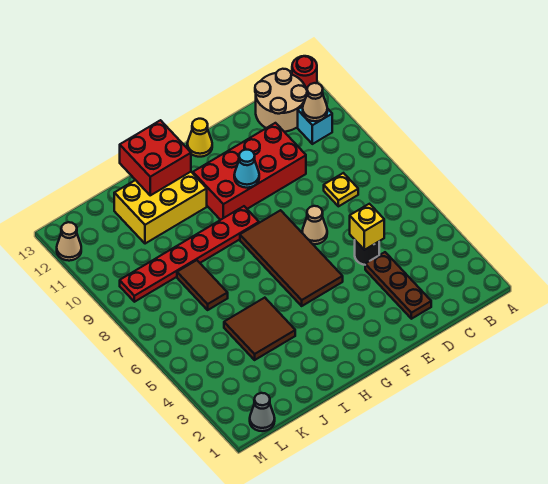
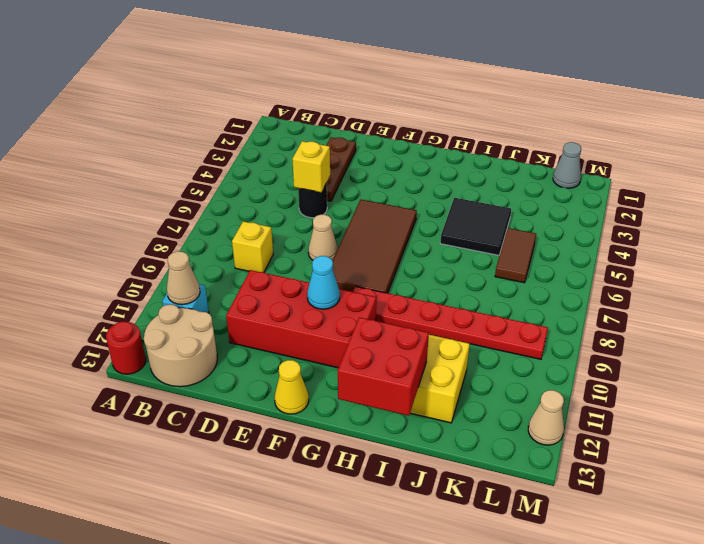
yellow plate C8 level 1 -> yellow brick C8 level 1
brown tile I4:J5 level 1 -> black tile I4:J5 level 1
brown tile J7:J8 level 1 -> brown tile K5:K6 level 1

